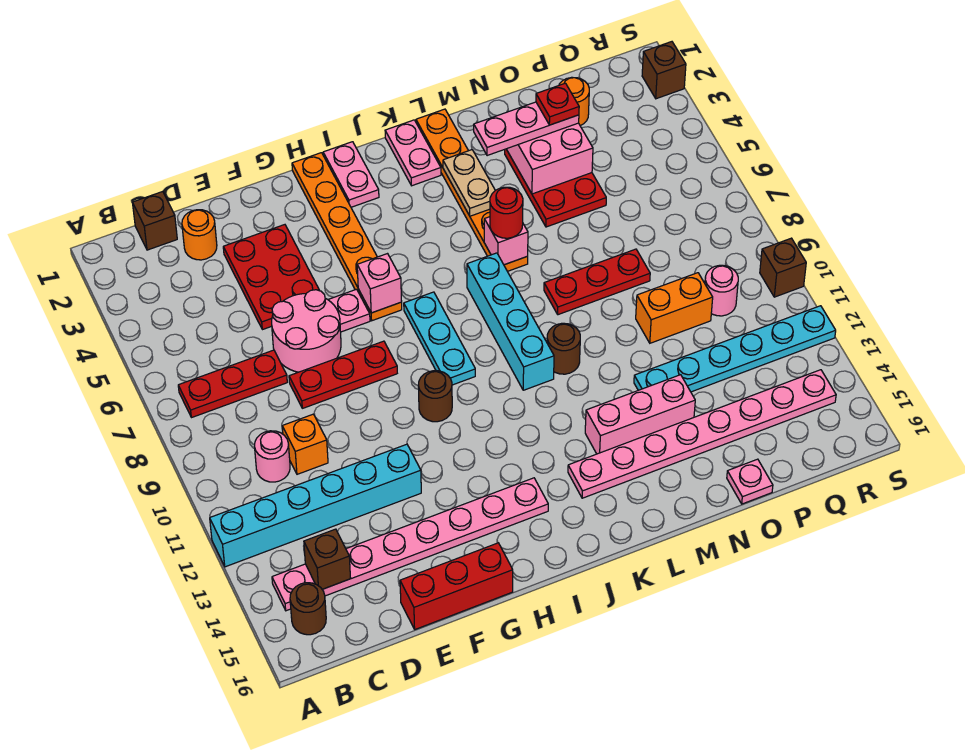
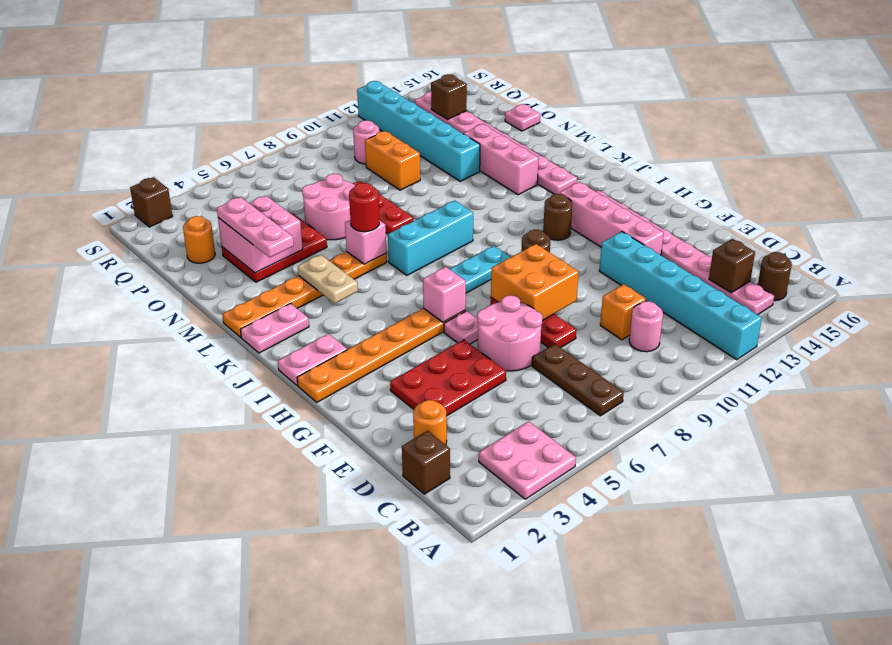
none -> pink plate A3:B4 level 1
red plate B7:D7 level 1 -> brown plate B7:D7 level 1
red brick E16:G16 level 1 -> none
none -> orange brick F8:G9 level 2
none -> pink brick F13:I13 level 1
cyan brick K7:K10 level 1 -> cyan brick K7:K9 level 1
tan plate L3:L4 level 2 -> tan plate K4:L4 level 2
brown round brick L10 level 1 -> brown round brick I12 level 1
none -> pink round brick N6:O7 level 1
cyan plate N12:S12 level 1 -> cyan brick N12:S12 level 1
red plate O3 level 4 -> none
brown brick S10 level 1 -> brown brick Q14 level 2

